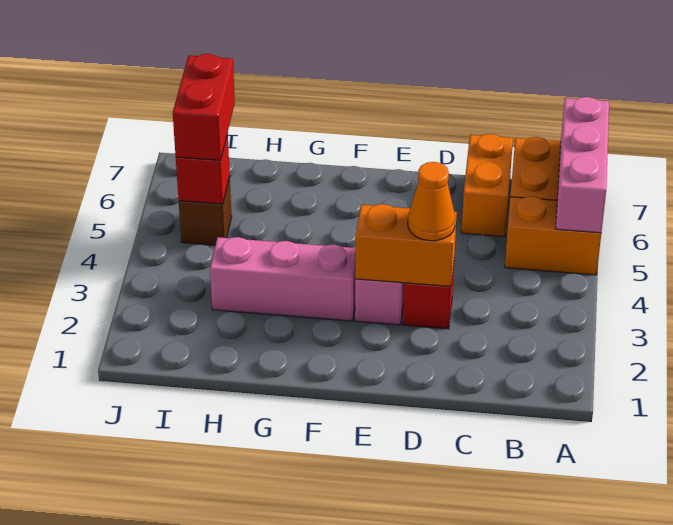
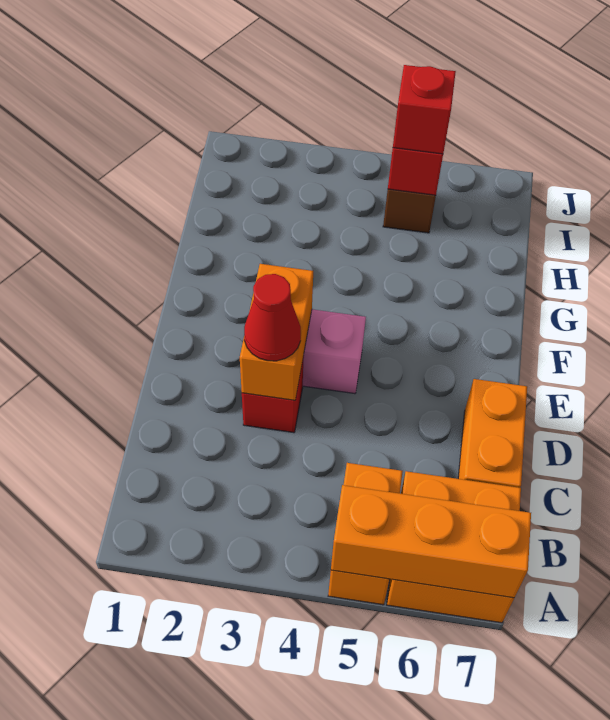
pink brick A5:A7 level 2 -> orange brick A5:A7 level 2
orange brick C6:C7 level 1 -> orange brick C7:D7 level 1
orange cone D3 level 3 -> red cone D3 level 3
pink brick F3:H3 level 1 -> none
red brick I5:I6 level 3 -> red brick I5 level 3

